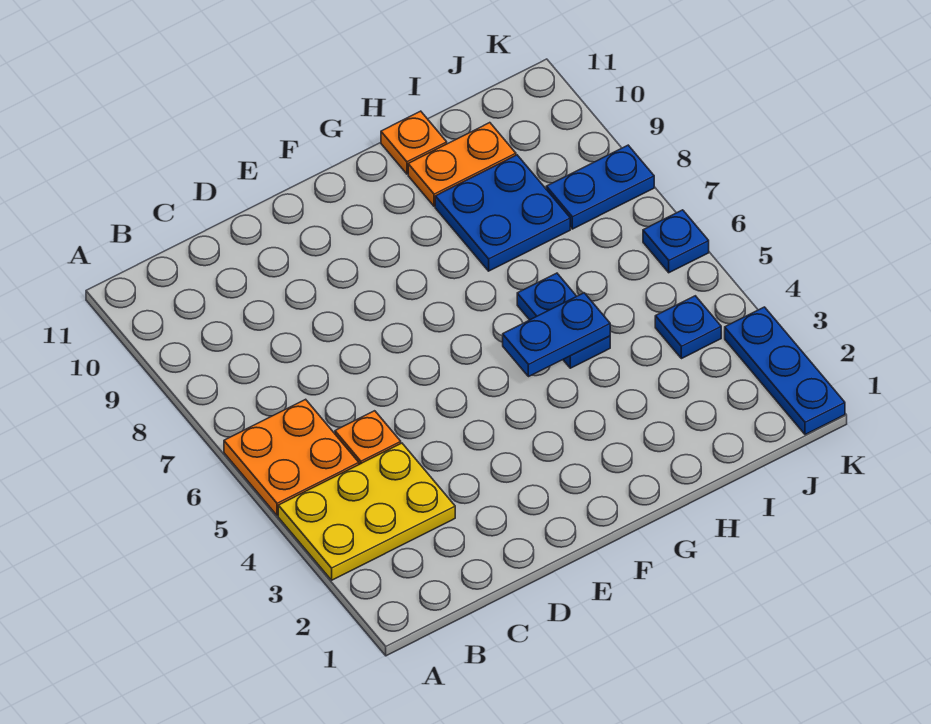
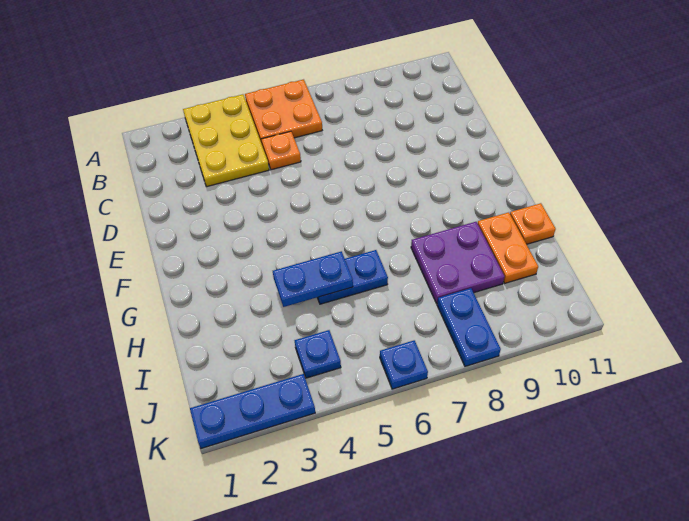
blue plate G5:H5 level 2 -> blue plate H4:H5 level 2
blue plate H8:I9 level 1 -> purple plate H8:I9 level 1

